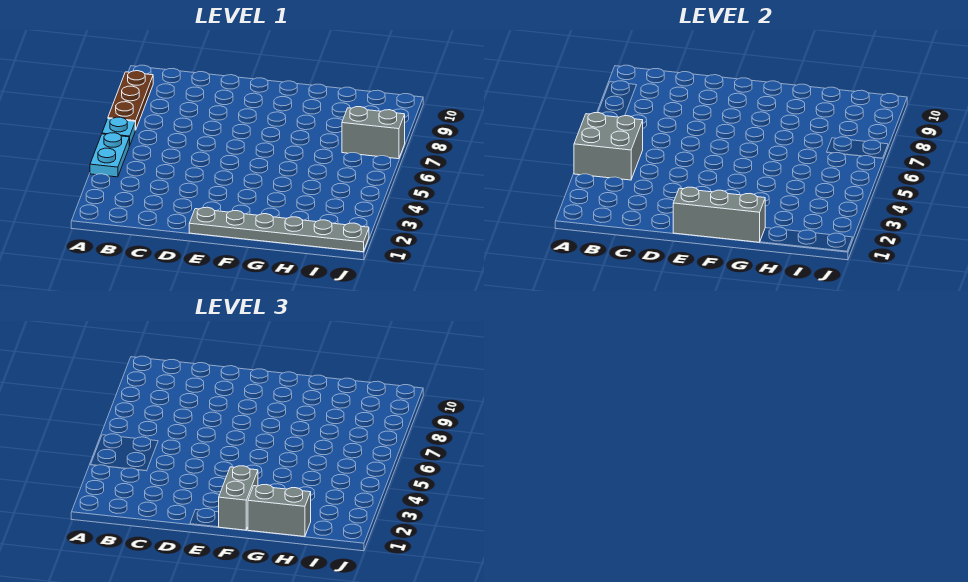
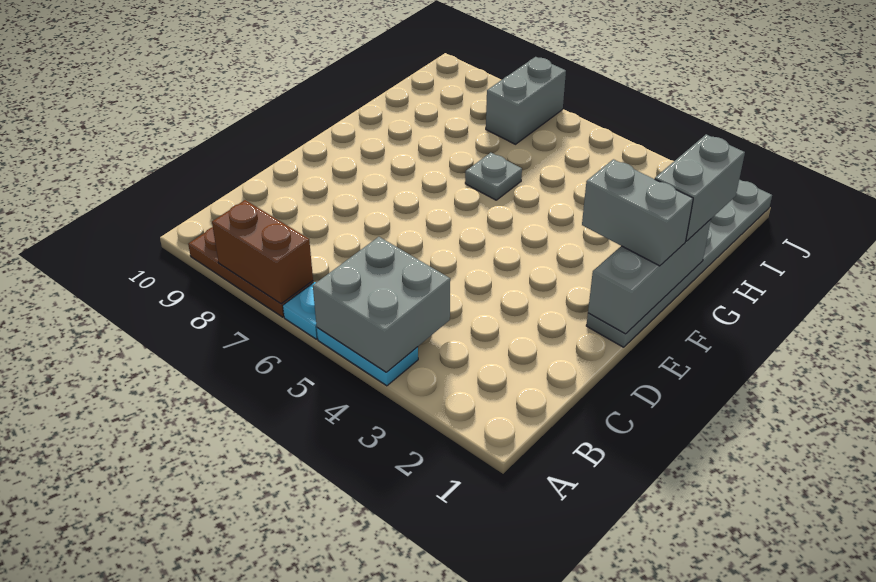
none -> brown brick A7:A8 level 2
none -> grey plate G6 level 1

